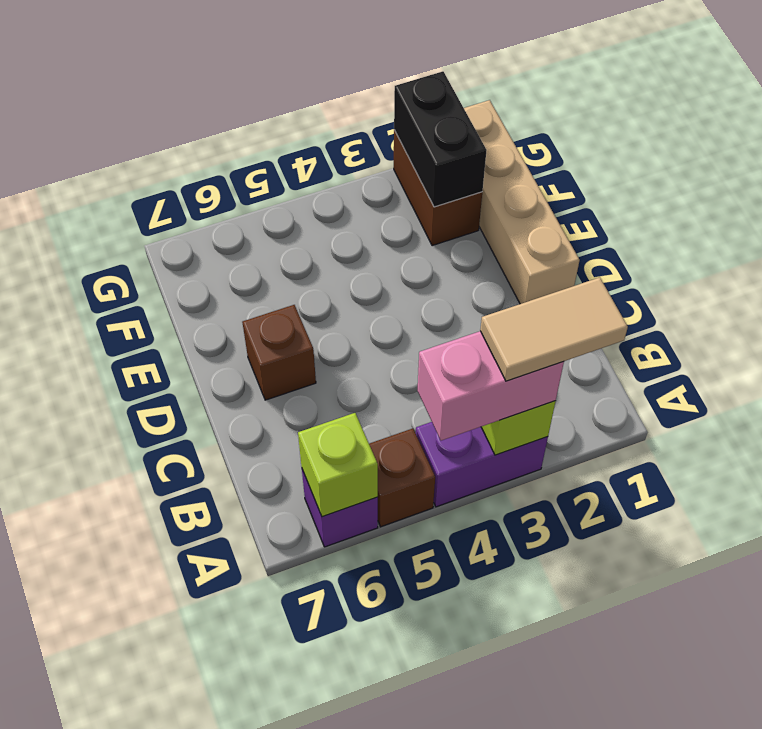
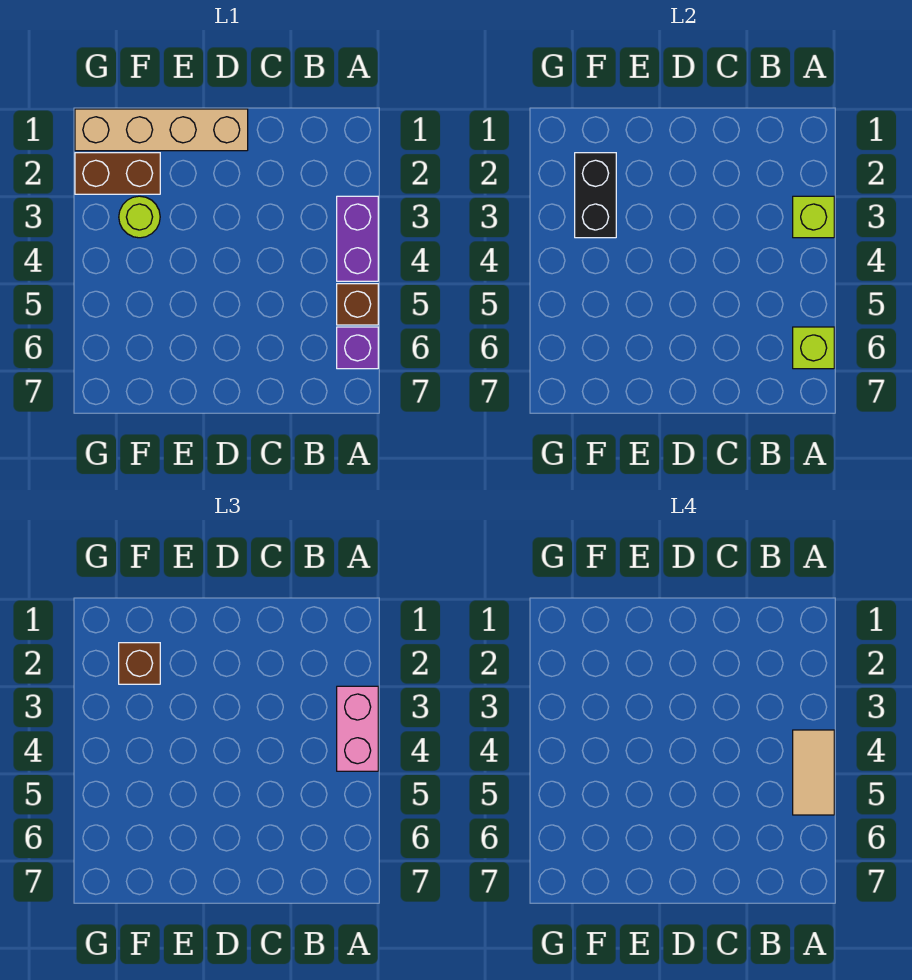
tan tile A2:A3 level 4 -> tan tile A4:A5 level 4
brown brick D6 level 1 -> brown brick F2 level 3
black brick F2:G2 level 2 -> black brick F2:F3 level 2
none -> lime round brick F3 level 1

